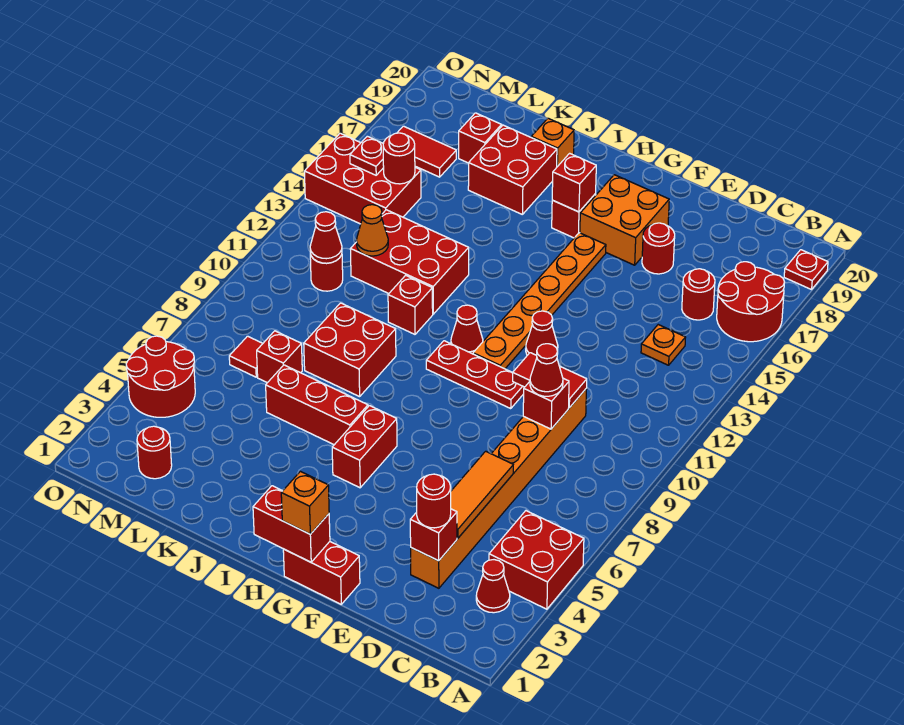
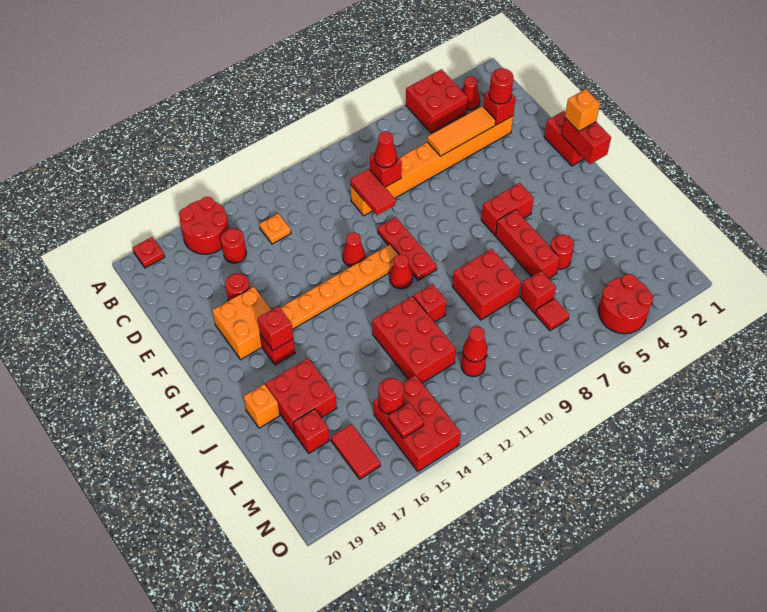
orange cone L12 level 2 -> none
red round brick M2 level 1 -> red round brick K5 level 1

